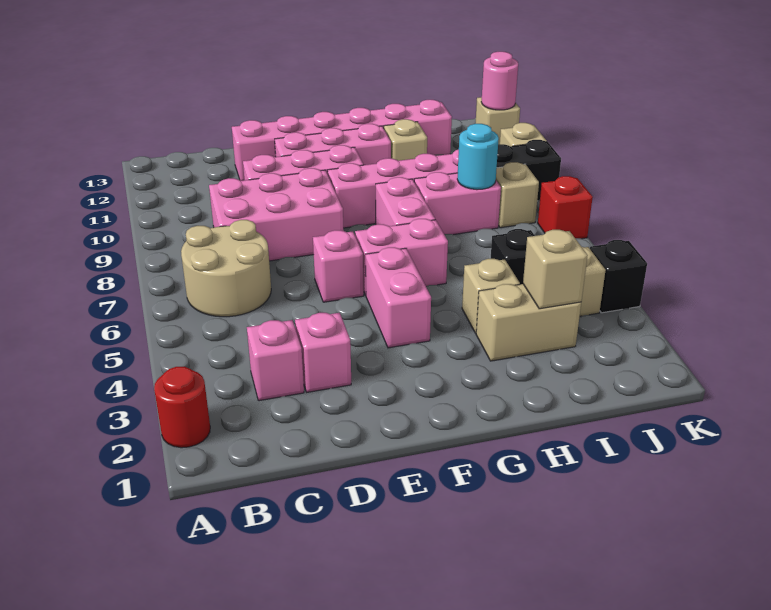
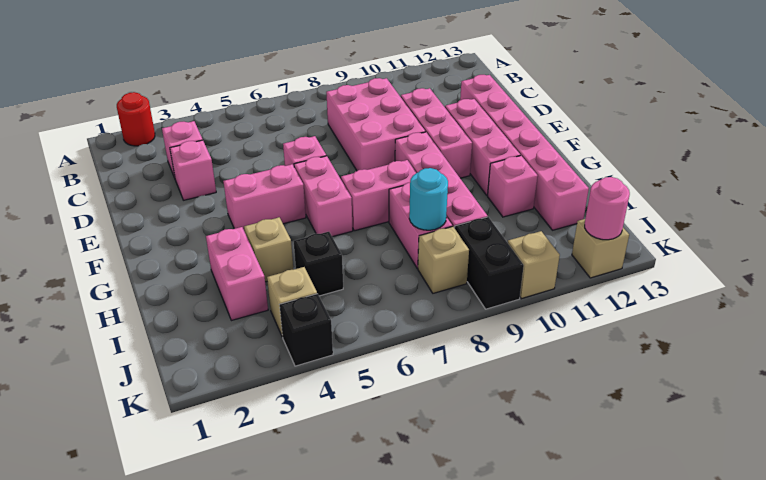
tan round brick B6:C7 level 1 -> none
tan brick H3:I3 level 1 -> pink brick H3:I3 level 1
tan brick H11 level 1 -> pink brick H11 level 1
tan brick I3 level 2 -> none
red brick K7 level 1 -> none

